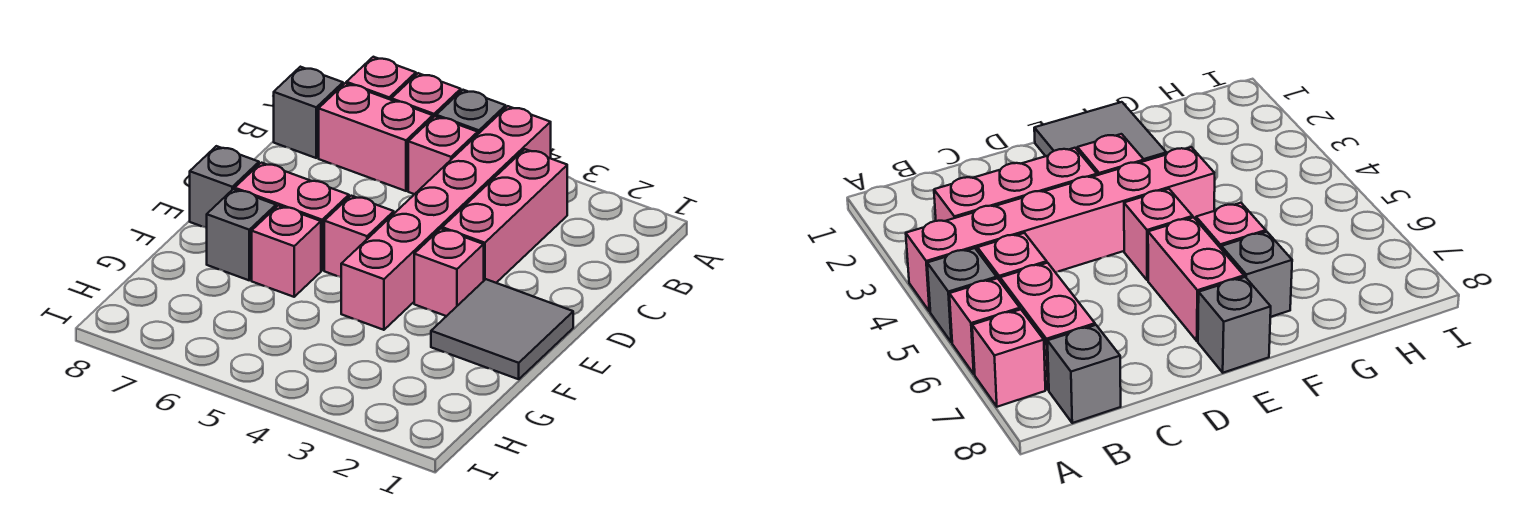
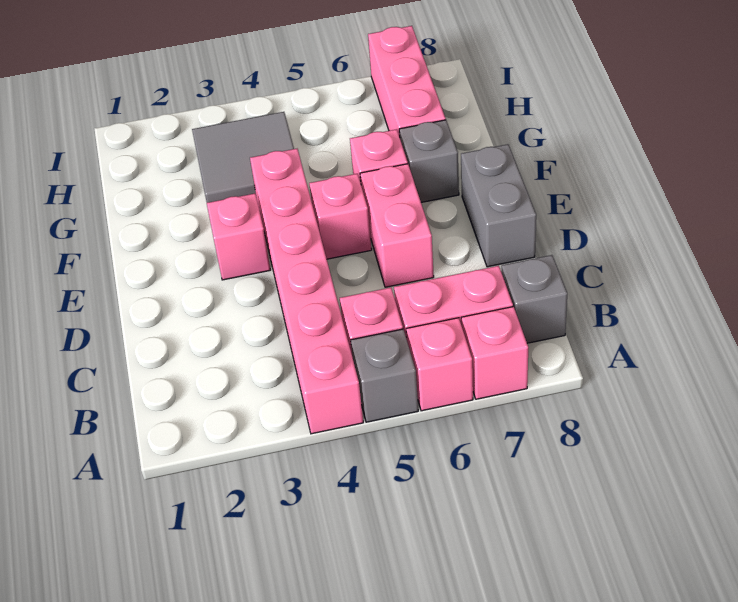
pink brick B3:D3 level 1 -> pink brick G7:I7 level 1
grey tile E1:F2 level 1 -> grey tile G3:H4 level 1
pink brick E6:E7 level 1 -> pink brick D6:E6 level 1
grey brick E8 level 1 -> grey brick D8:E8 level 1

